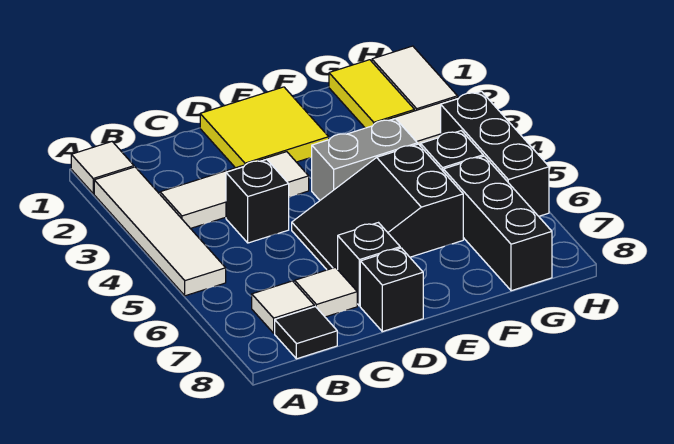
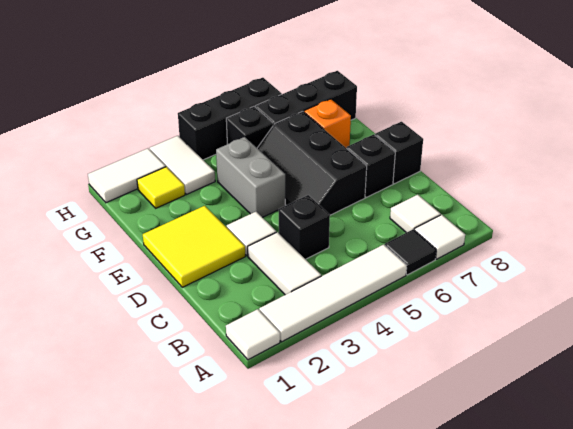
black tile B8 level 1 -> black tile A6 level 1
white tile C7 level 1 -> white tile A7 level 1
black slope D5:F6 level 1 top F -> black slope D5:F6 level 1 top 6
none -> orange brick F7 level 1
yellow tile G1:G2 level 1 -> yellow tile G2 level 1

